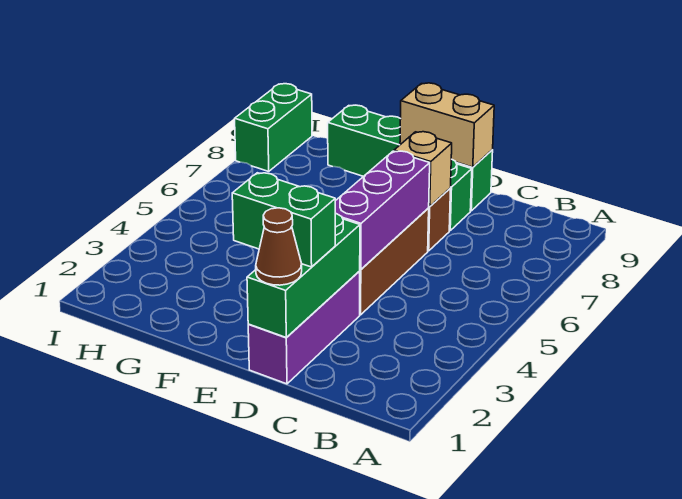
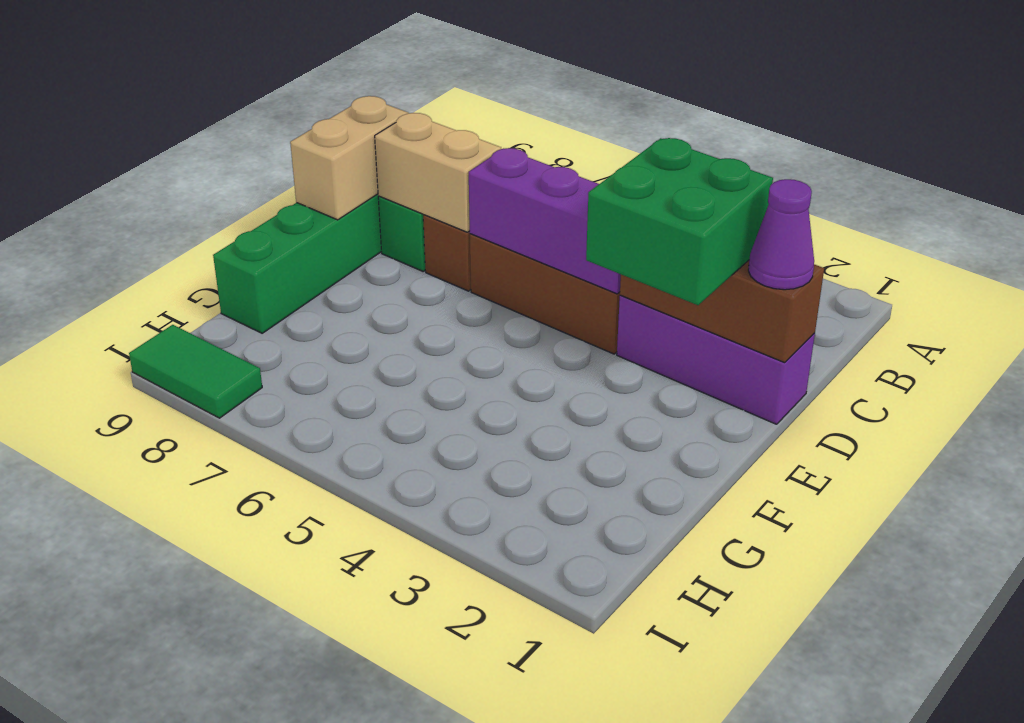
green brick D1:D3 level 2 -> brown brick D1:D3 level 2
brown cone D1 level 3 -> purple cone D1 level 3
green brick D2:E2 level 3 -> green brick D2:E3 level 3
tan brick D7 level 2 -> tan brick D7:D8 level 2
green brick I8:I9 level 1 -> green tile I8:I9 level 1

